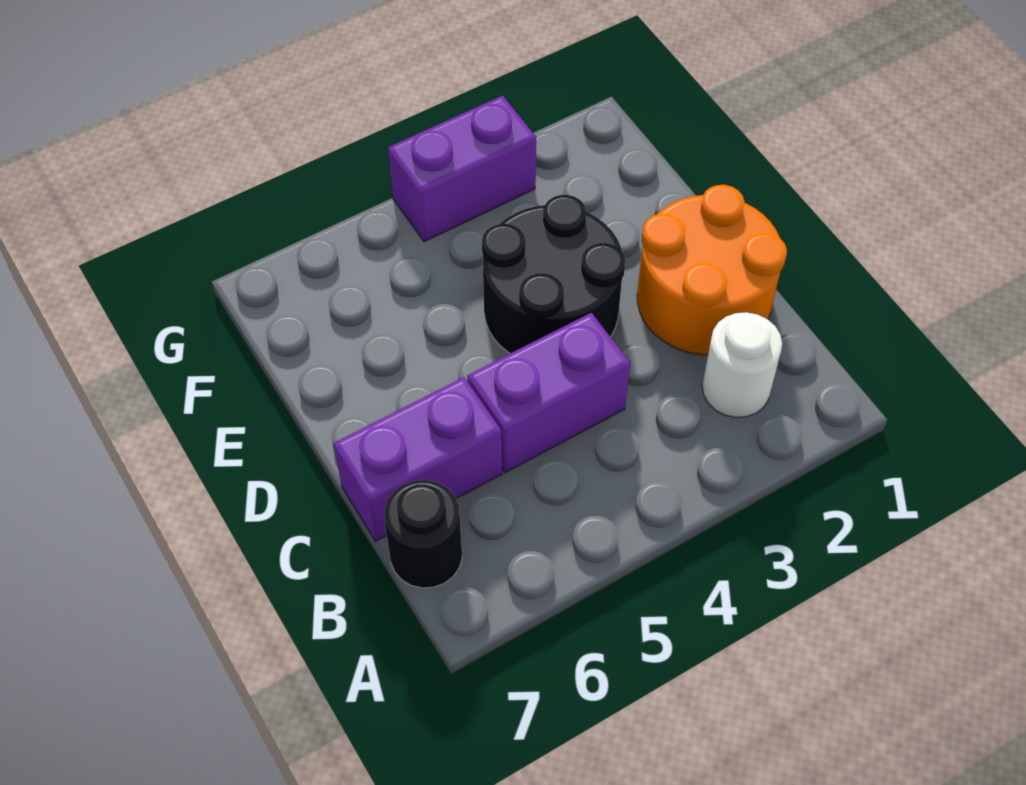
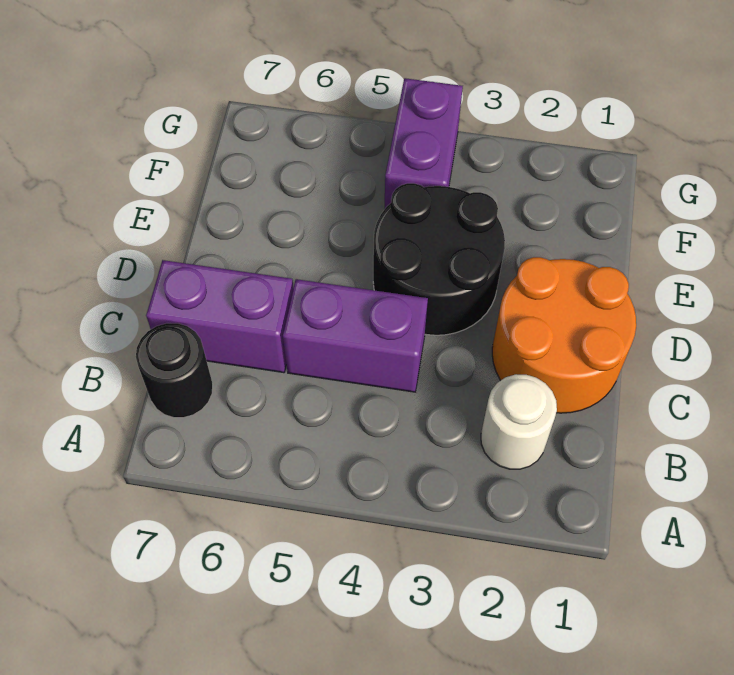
purple brick G3:G4 level 1 -> purple brick F4:G4 level 1

